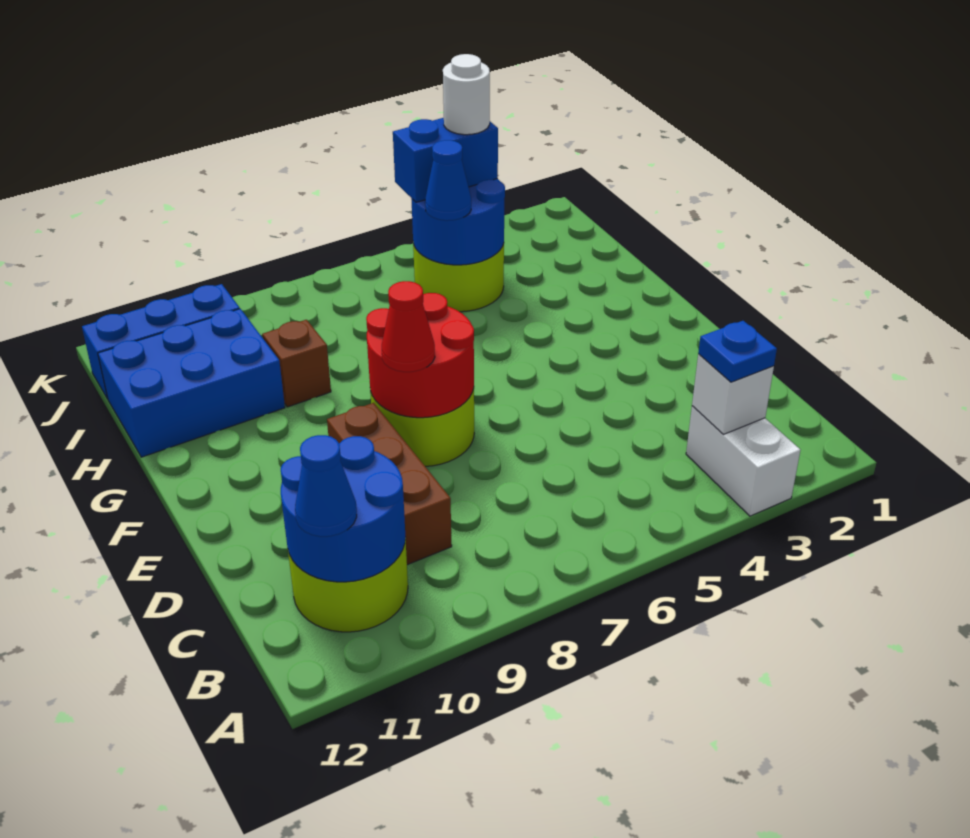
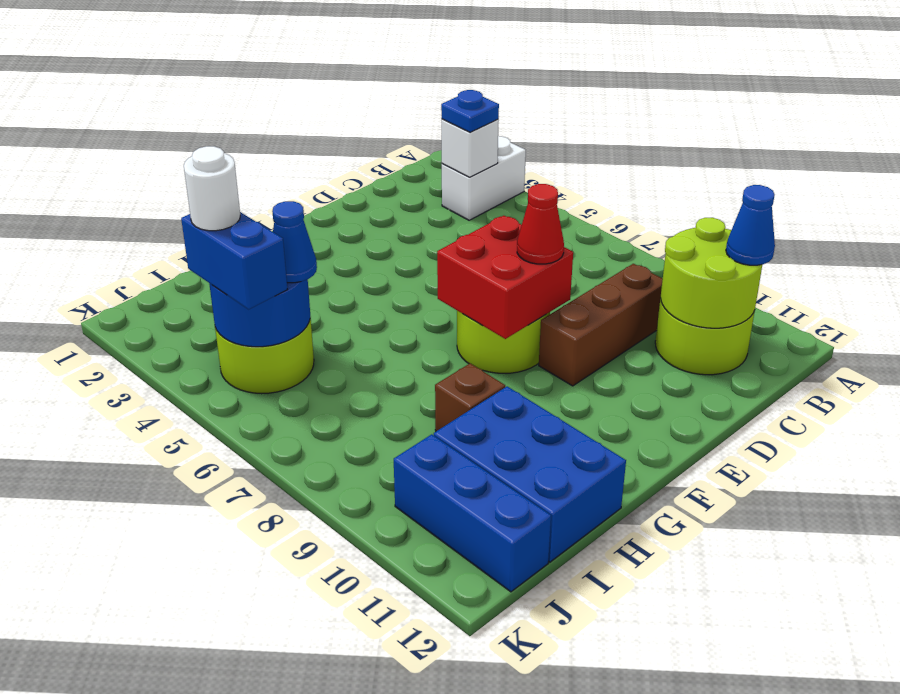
blue round brick B10:C11 level 2 -> lime round brick B10:C11 level 2
red round brick E7:F8 level 2 -> red brick E7:F8 level 2

